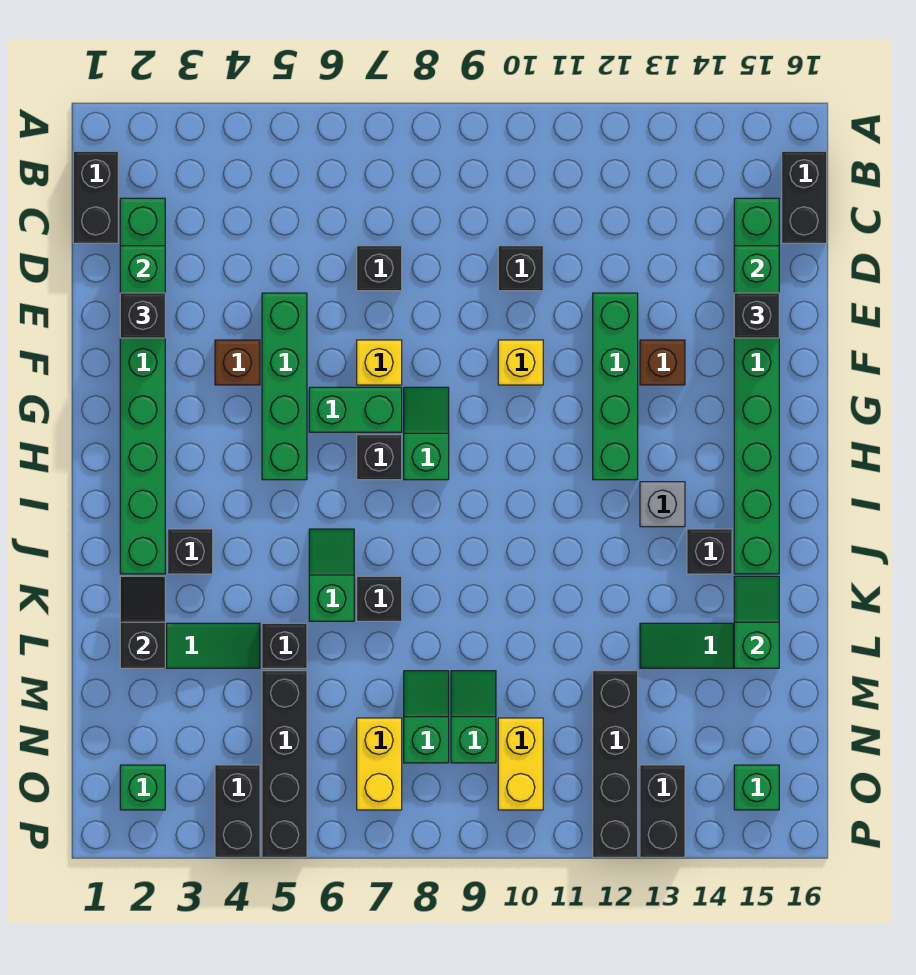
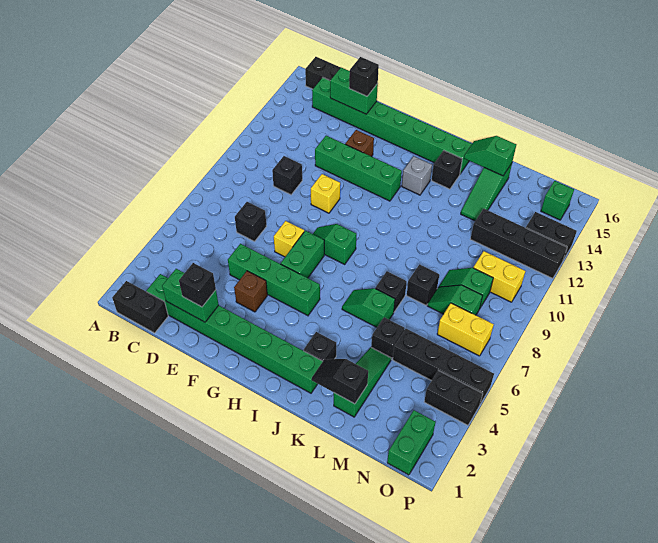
black brick H7 level 1 -> black brick L8 level 1
green brick O2 level 1 -> green brick O1:O2 level 1

